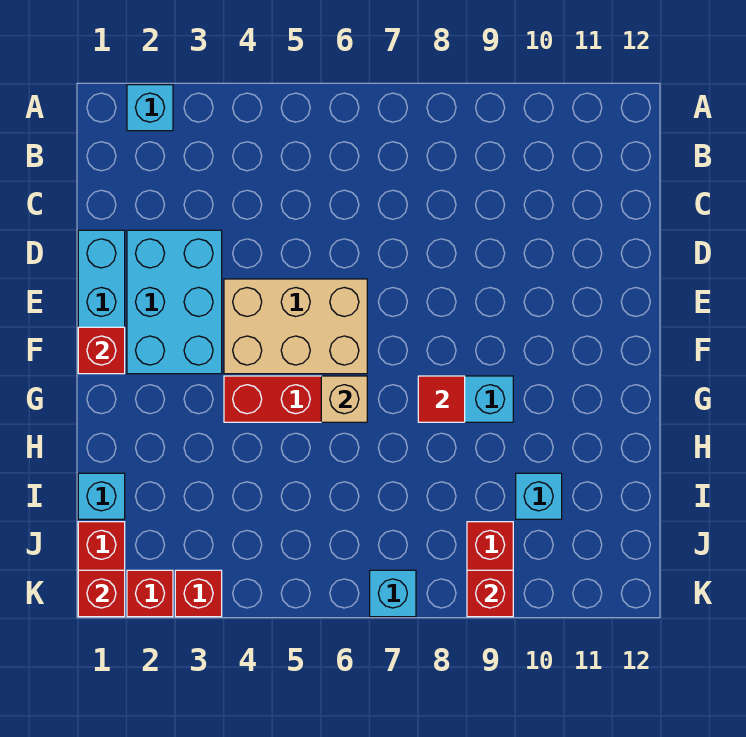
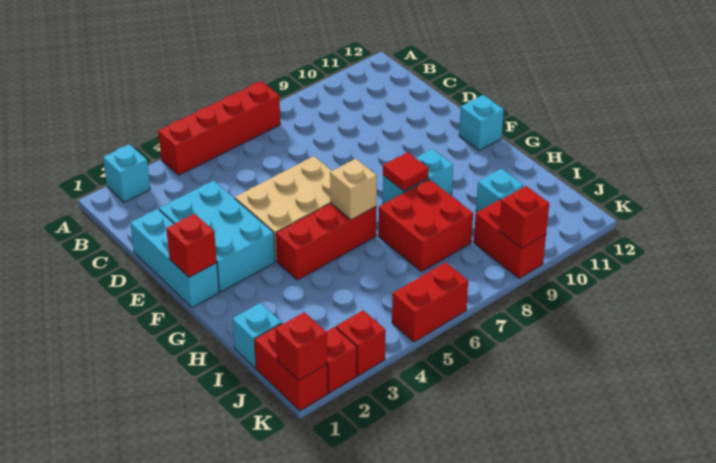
none -> red brick A4:A7 level 1
none -> red brick H7:I8 level 1
none -> red brick K5:K6 level 1
cyan brick K7 level 1 -> cyan brick F12 level 1

